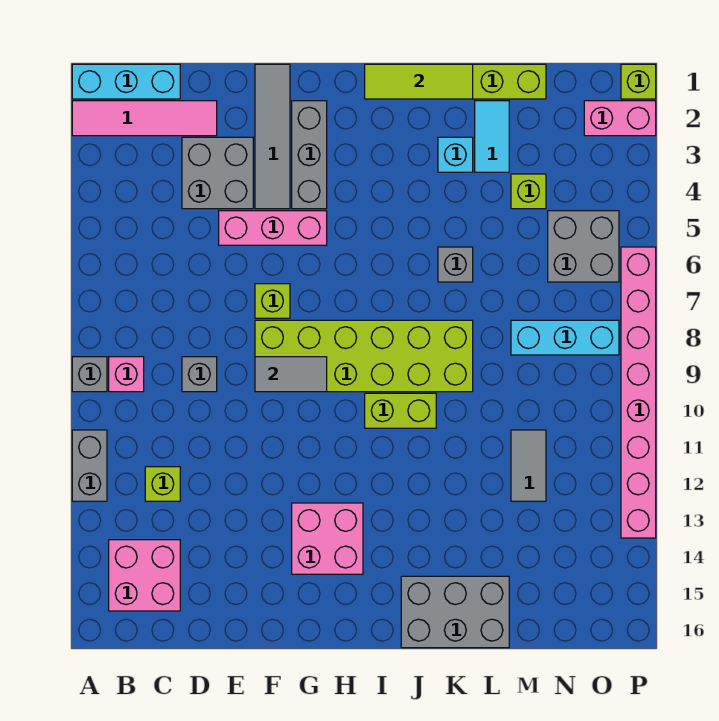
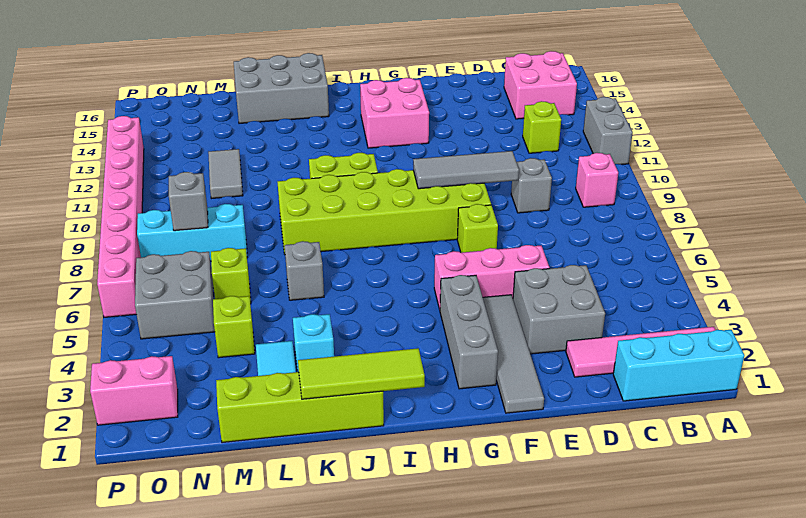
grey brick A9 level 1 -> grey brick N8 level 2
grey tile F9:G9 level 2 -> grey tile E9:G9 level 2
lime brick P1 level 1 -> lime brick M6 level 1

